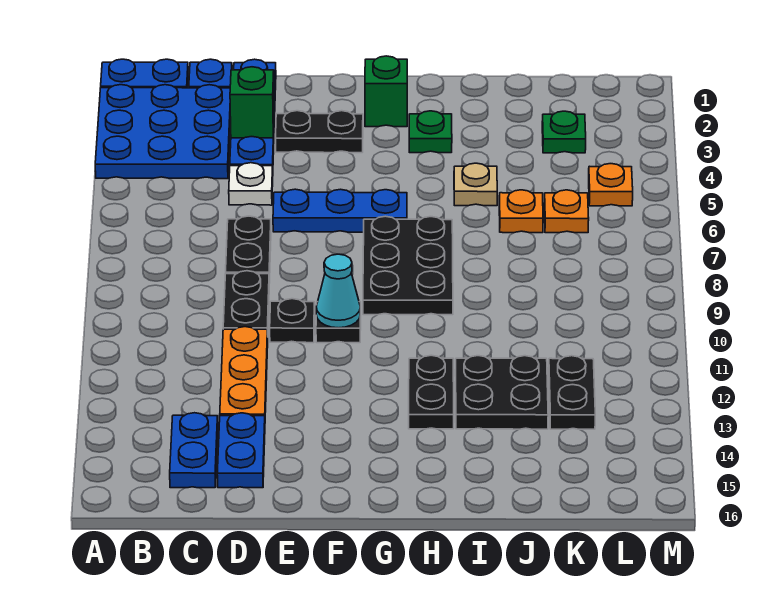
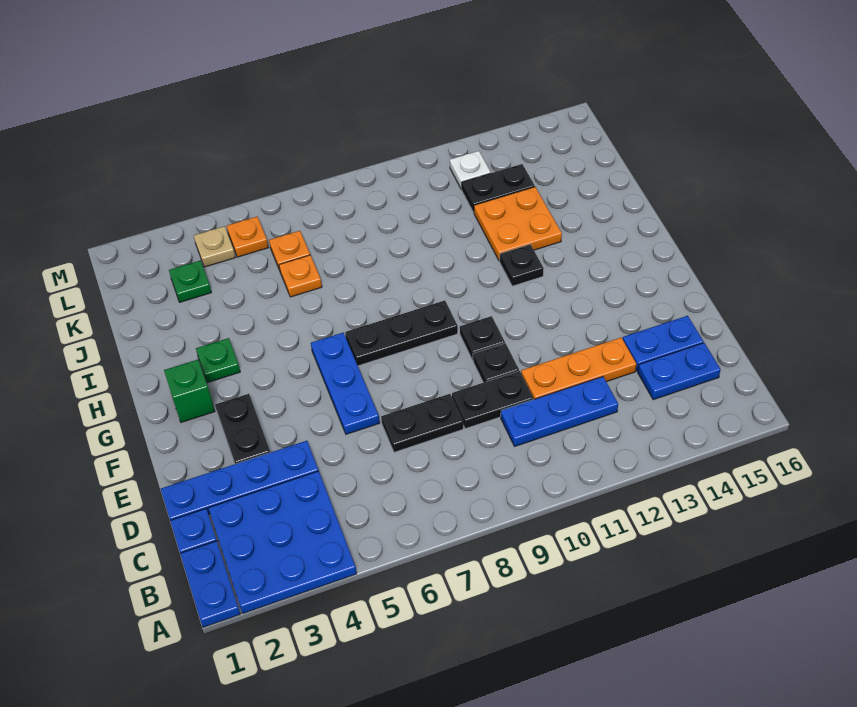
none -> blue plate C10:C12 level 1
green brick D3 level 2 -> none
white plate D5 level 1 -> white plate L12 level 1
cyan cone F10 level 2 -> none
black plate G7:H9 level 1 -> black plate G7:G9 level 1
black plate H12:H13 level 1 -> black plate H12 level 1
tan plate I5 level 1 -> tan plate L4 level 1
black plate I12:J13 level 1 -> orange plate I12:J13 level 1

